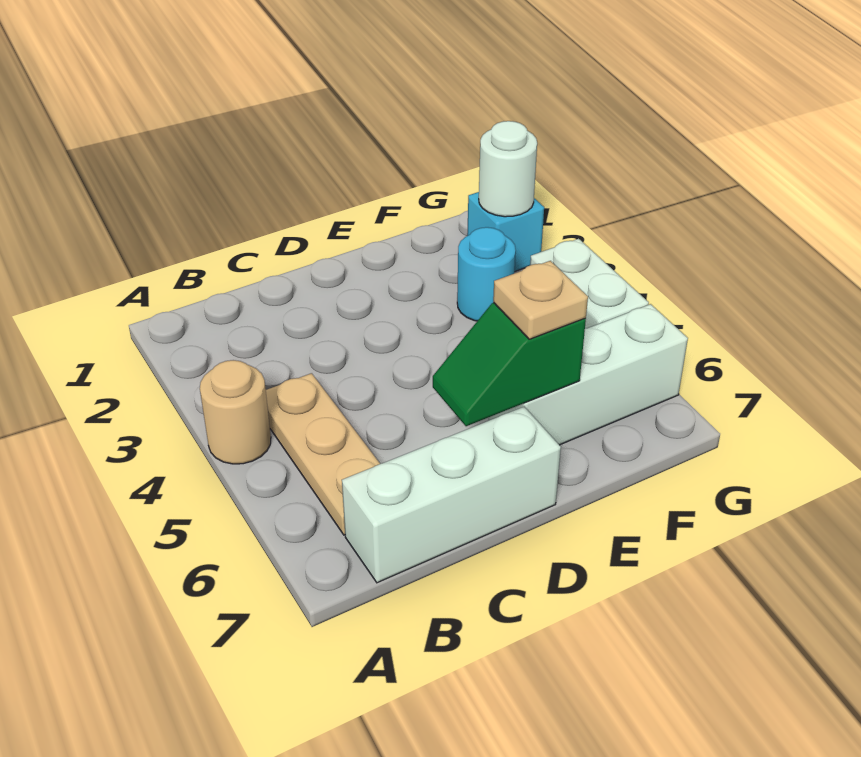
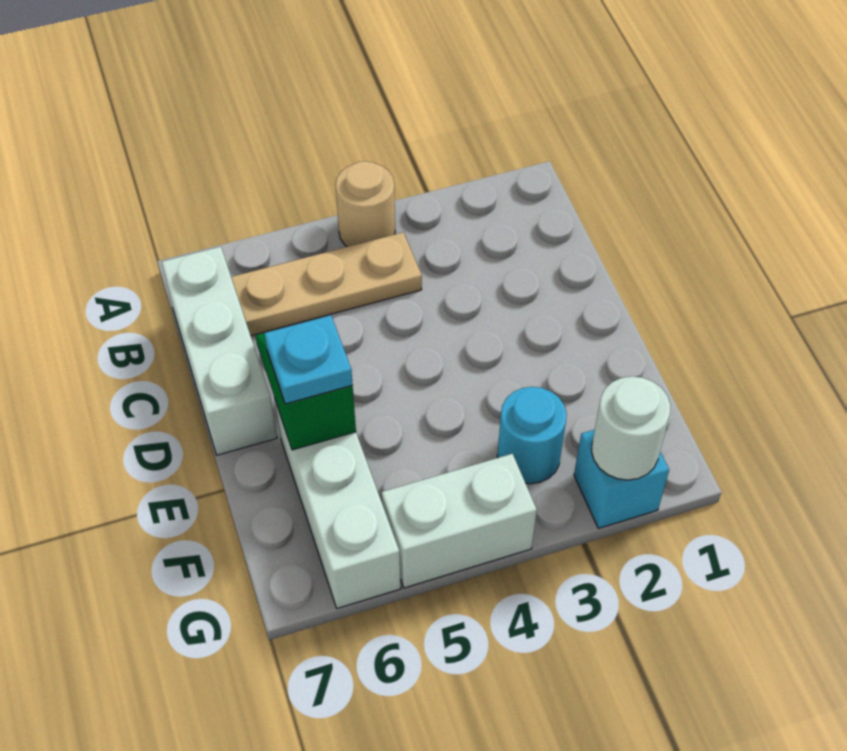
tan plate E6 level 3 -> cyan plate E6 level 3

